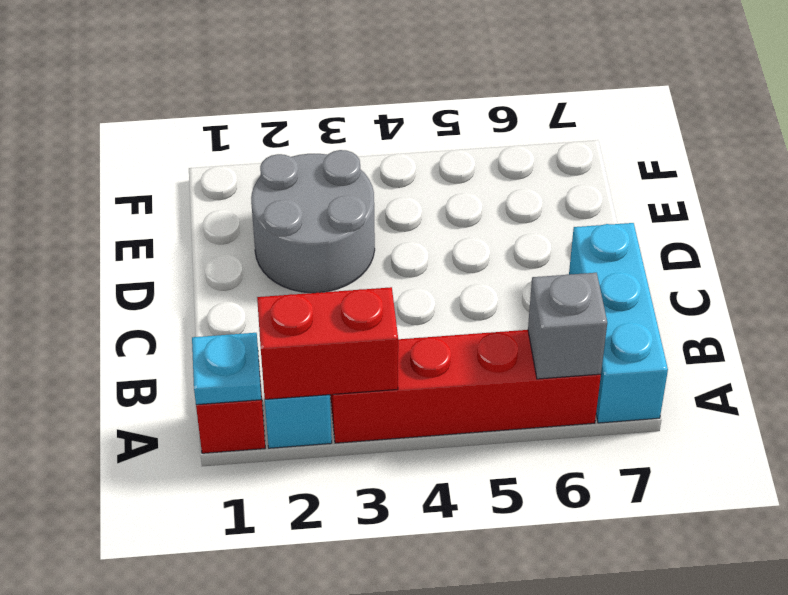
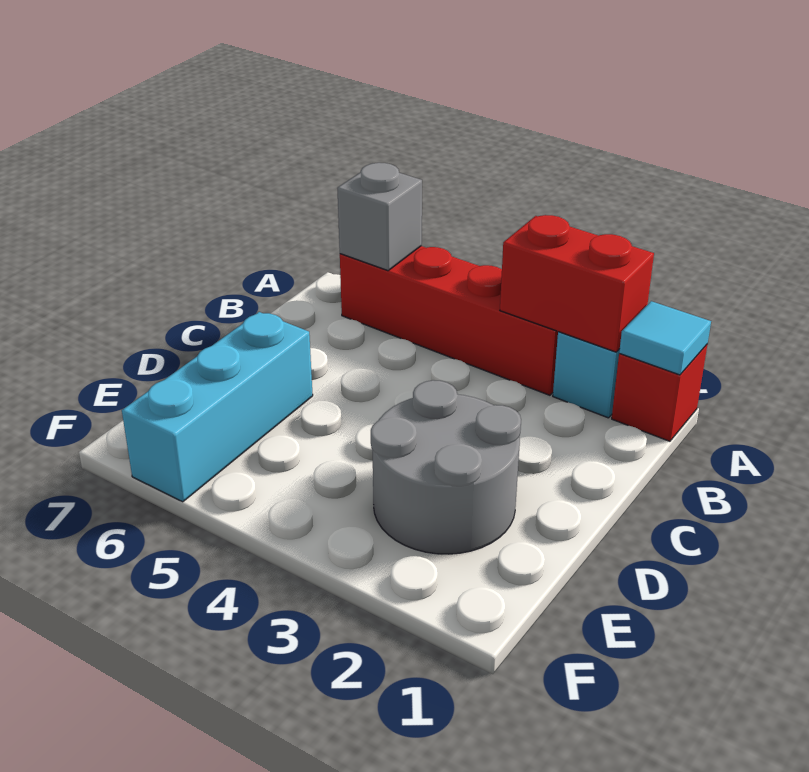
cyan plate A1 level 2 -> cyan tile A1 level 2
cyan brick A7:C7 level 1 -> cyan brick D6:F6 level 1

